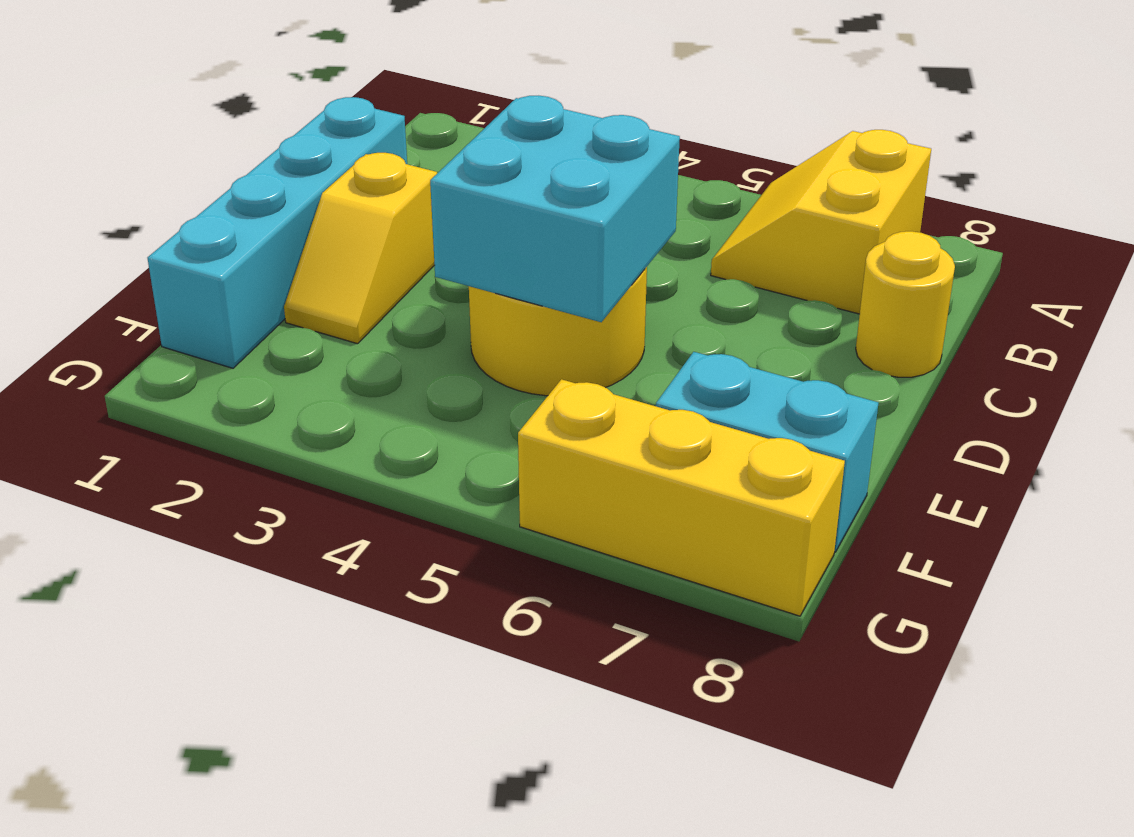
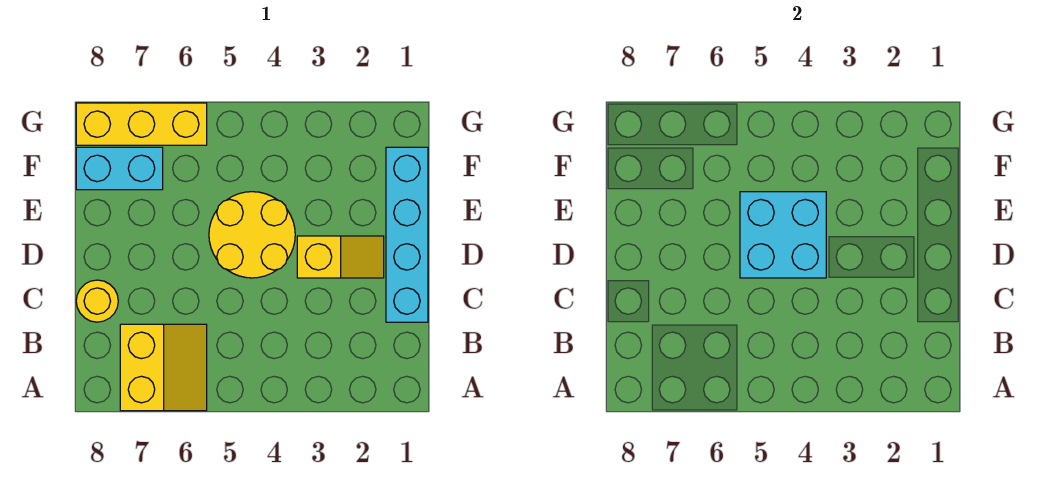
yellow slope D2:E2 level 1 top D -> yellow slope D2:D3 level 1 top 3

